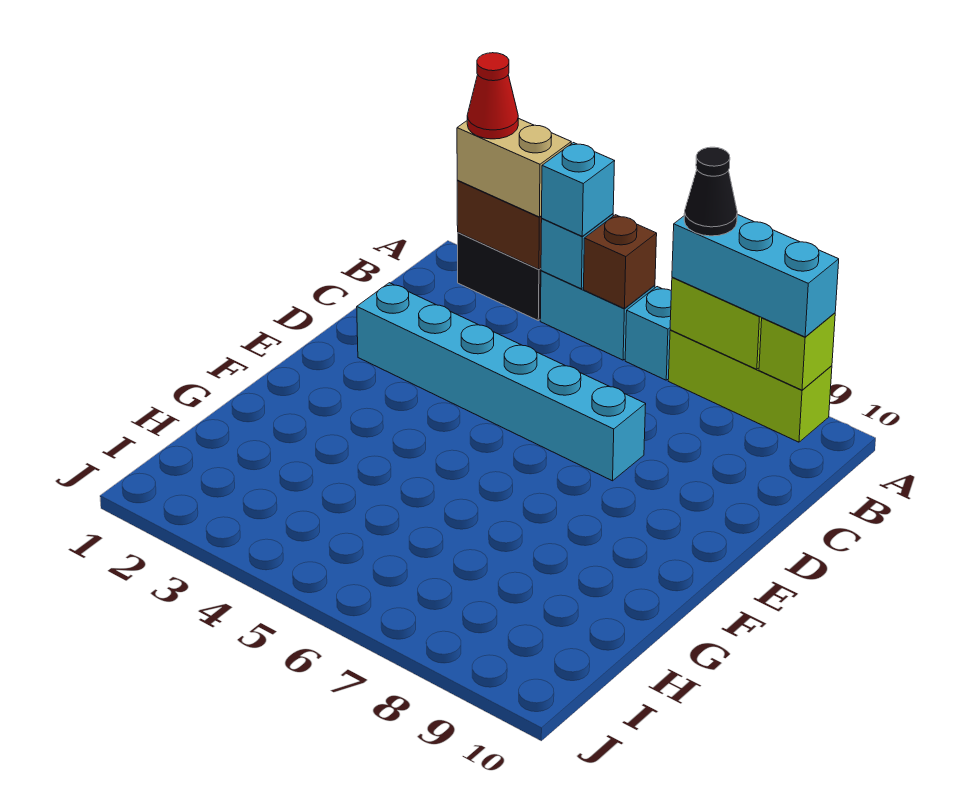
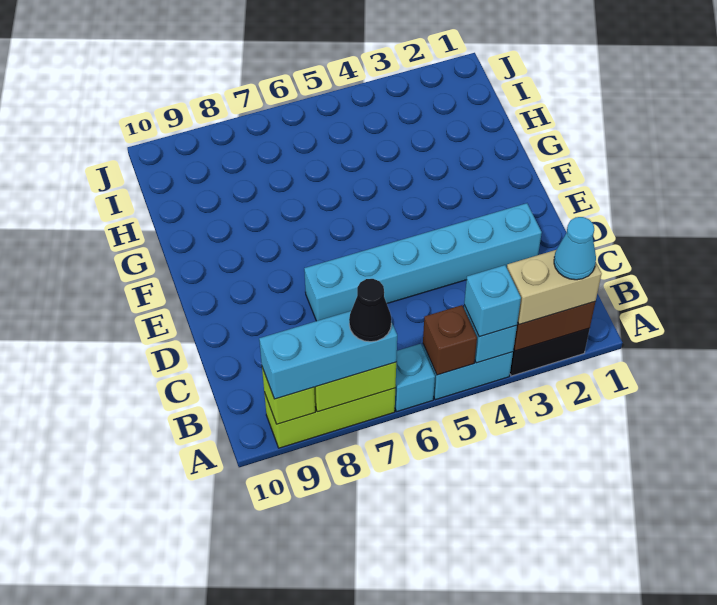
red cone A2 level 4 -> cyan cone A2 level 4

